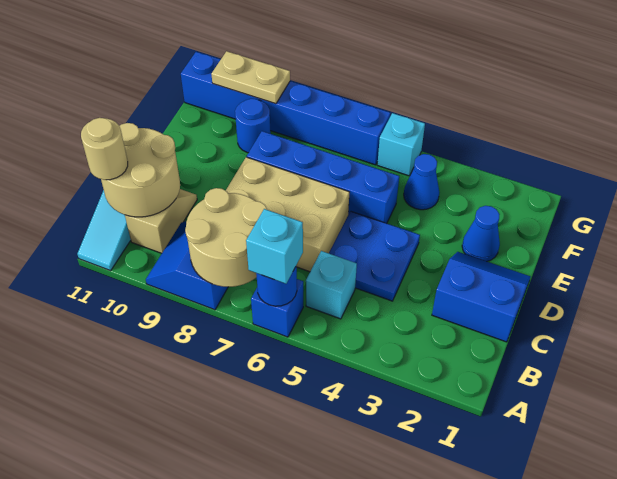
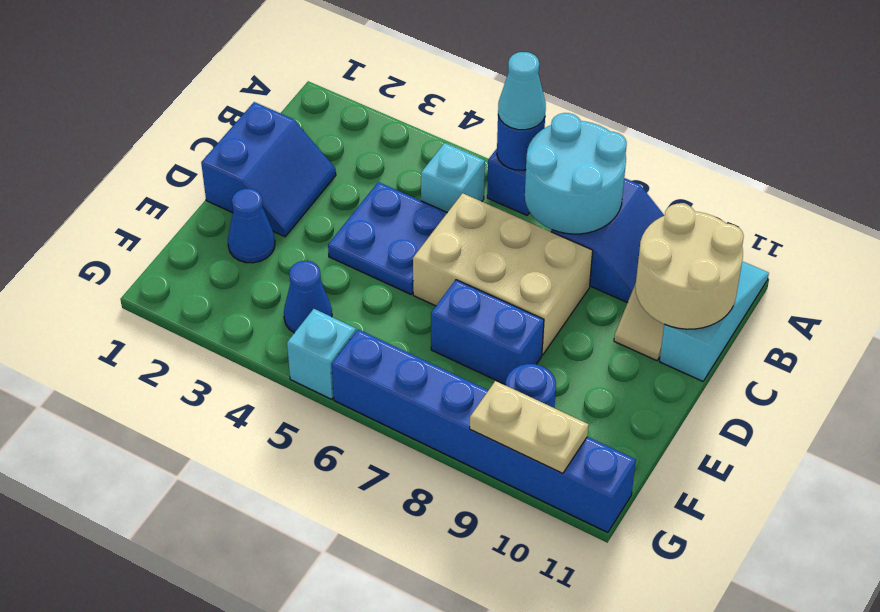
cyan brick A6 level 3 -> cyan cone A6 level 3
tan round brick A7:B8 level 2 -> cyan round brick A7:B8 level 2
tan round brick B11 level 3 -> none
blue slope C1:D2 level 1 top C -> blue slope C1:D2 level 1 top 1
blue brick E5:E8 level 1 -> blue brick E7:E8 level 1

